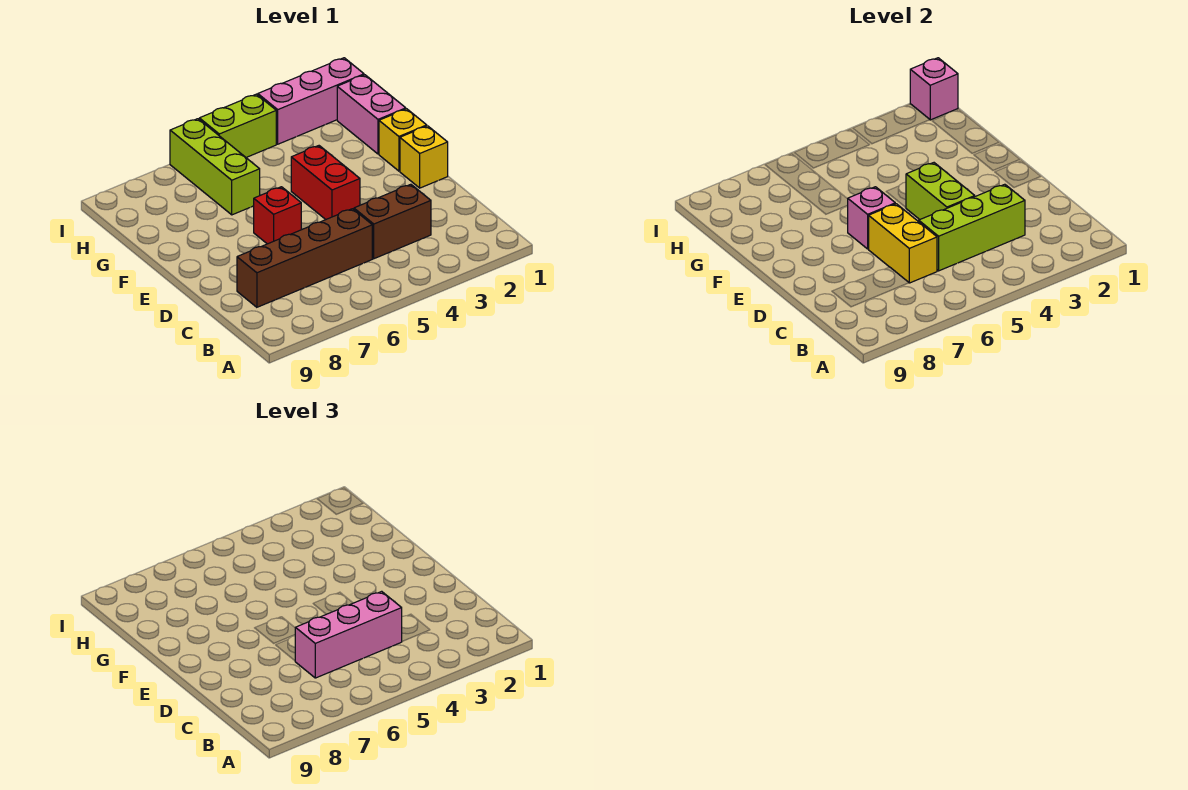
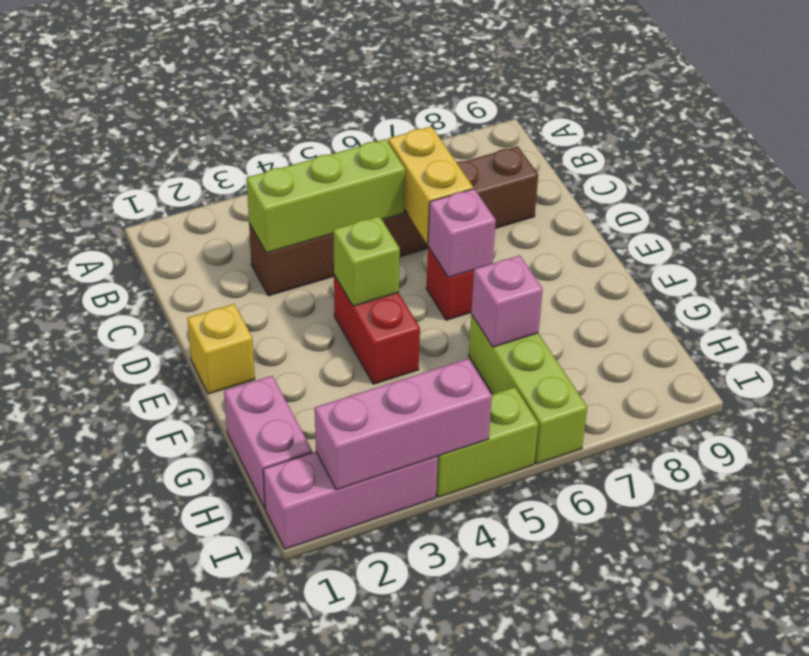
pink brick C4:C6 level 3 -> pink brick I2:I4 level 2
lime brick D4:E4 level 2 -> lime brick E4 level 2
yellow brick F1 level 1 -> none
pink brick I1 level 2 -> pink brick G6 level 2

